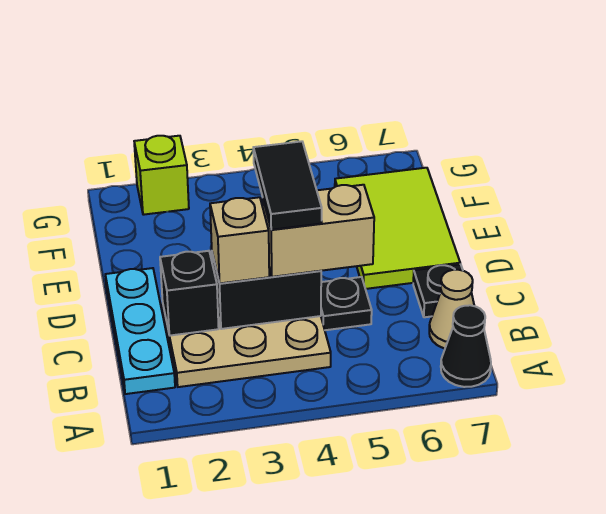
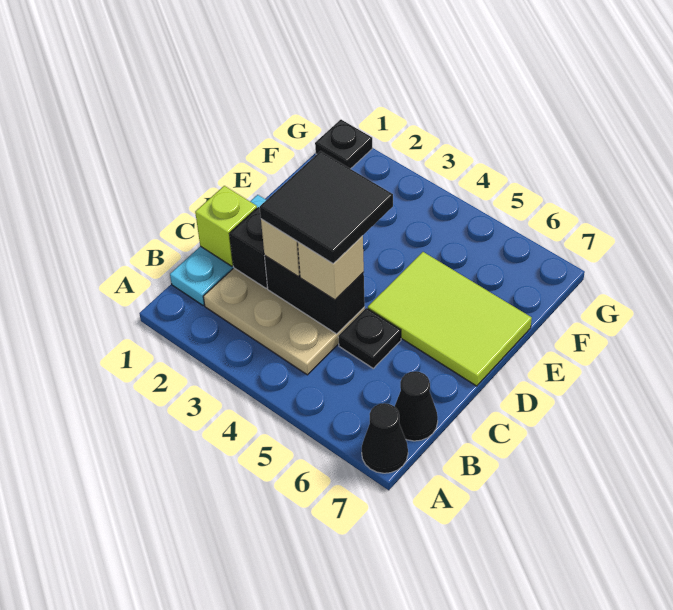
tan cone B7 level 1 -> black cone B7 level 1
tan brick C4:C5 level 3 -> tan brick C4 level 3
black tile C4:D4 level 4 -> black tile C3:D4 level 4
black plate C7 level 1 -> black plate G1 level 1
lime tile D6:F7 level 1 -> lime tile D5:E7 level 1
lime brick G2 level 1 -> lime brick C1 level 2

